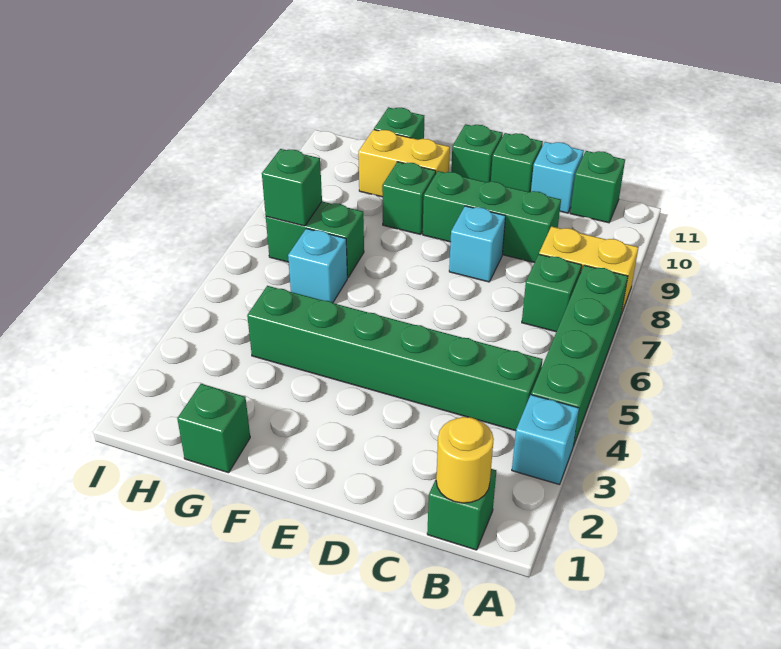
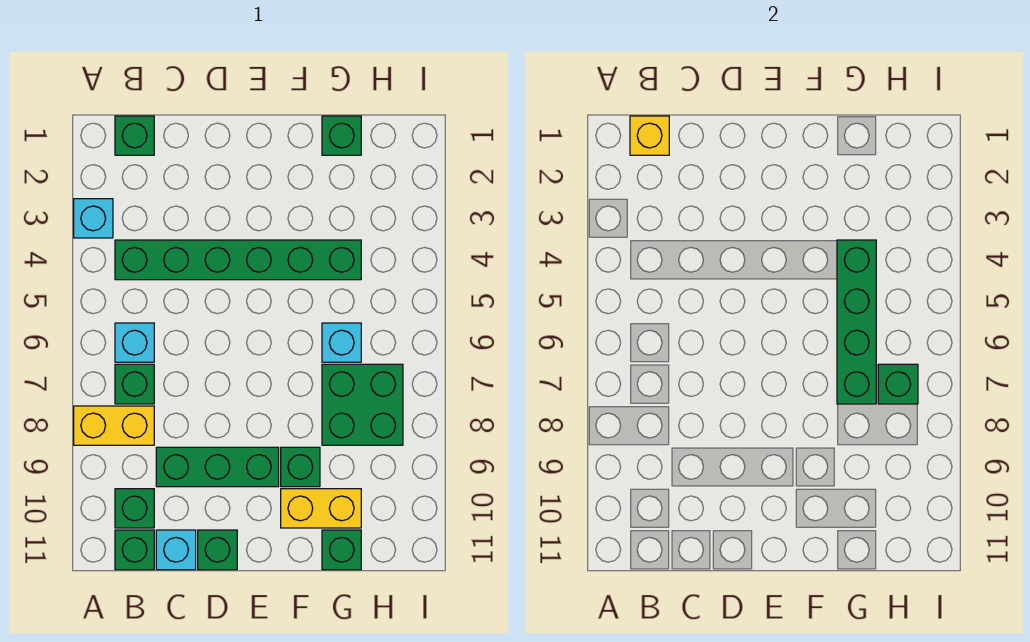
green brick A4:A7 level 1 -> green brick G4:G7 level 2
yellow round brick B1 level 2 -> yellow brick B1 level 2
cyan brick D8 level 1 -> cyan brick B6 level 1
green brick E11 level 1 -> green brick B10 level 1
green brick G7:H7 level 1 -> green brick G7:H8 level 1

